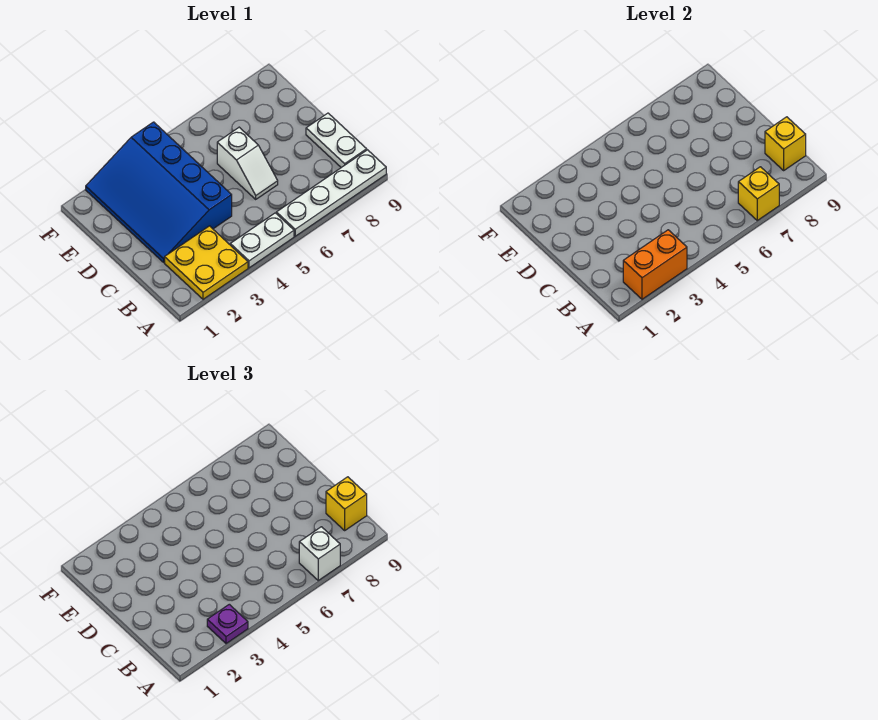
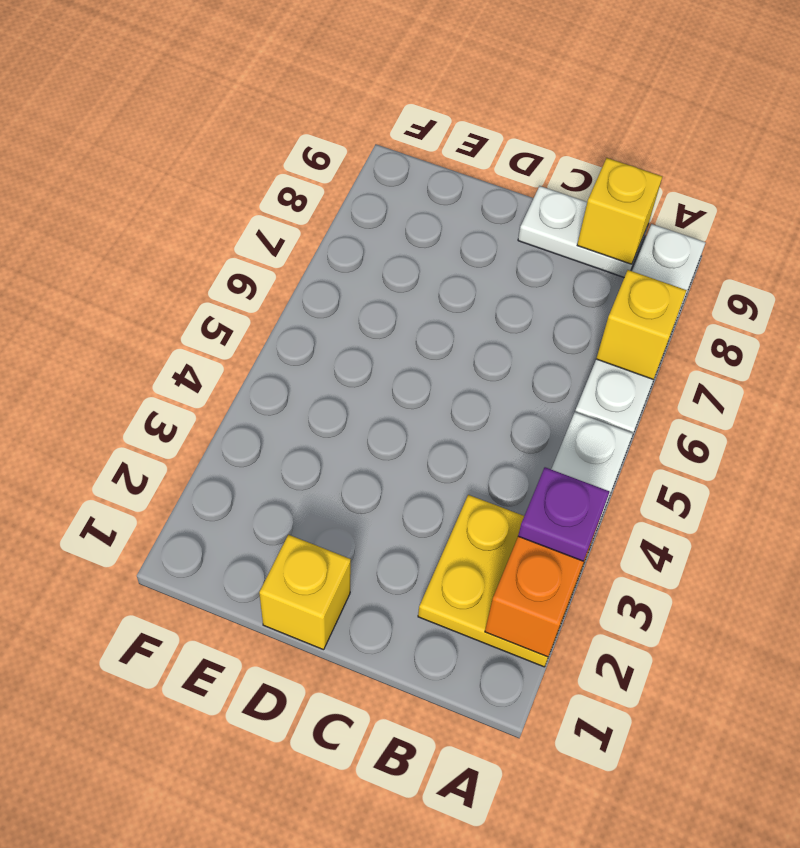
white brick A7 level 3 -> none
yellow brick B9 level 3 -> yellow brick D1 level 1
blue slope C2:F4 level 1 top 4 -> none
white slope C6:D6 level 1 top D -> none

